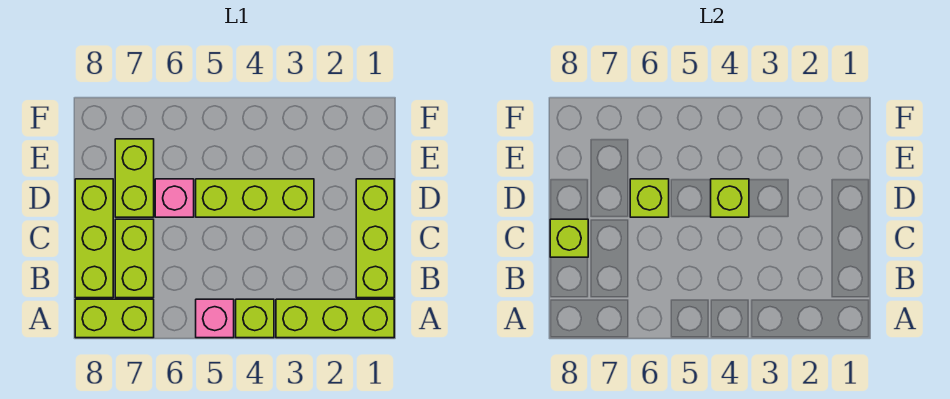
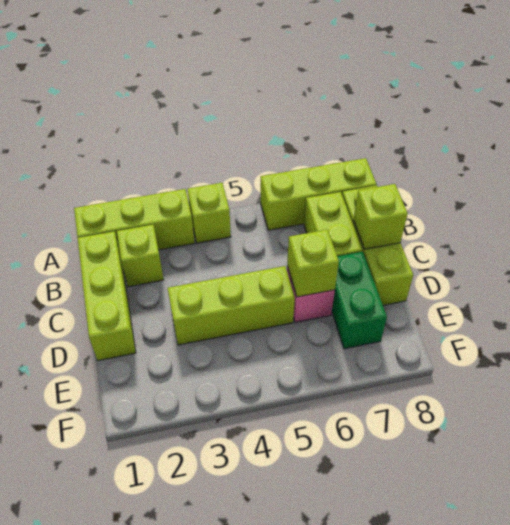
pink brick A5 level 1 -> none
lime brick A7:A8 level 1 -> lime brick A6:A8 level 1
lime brick D4 level 2 -> lime brick B2 level 1
lime brick D7:E7 level 1 -> green brick D7:E7 level 1

